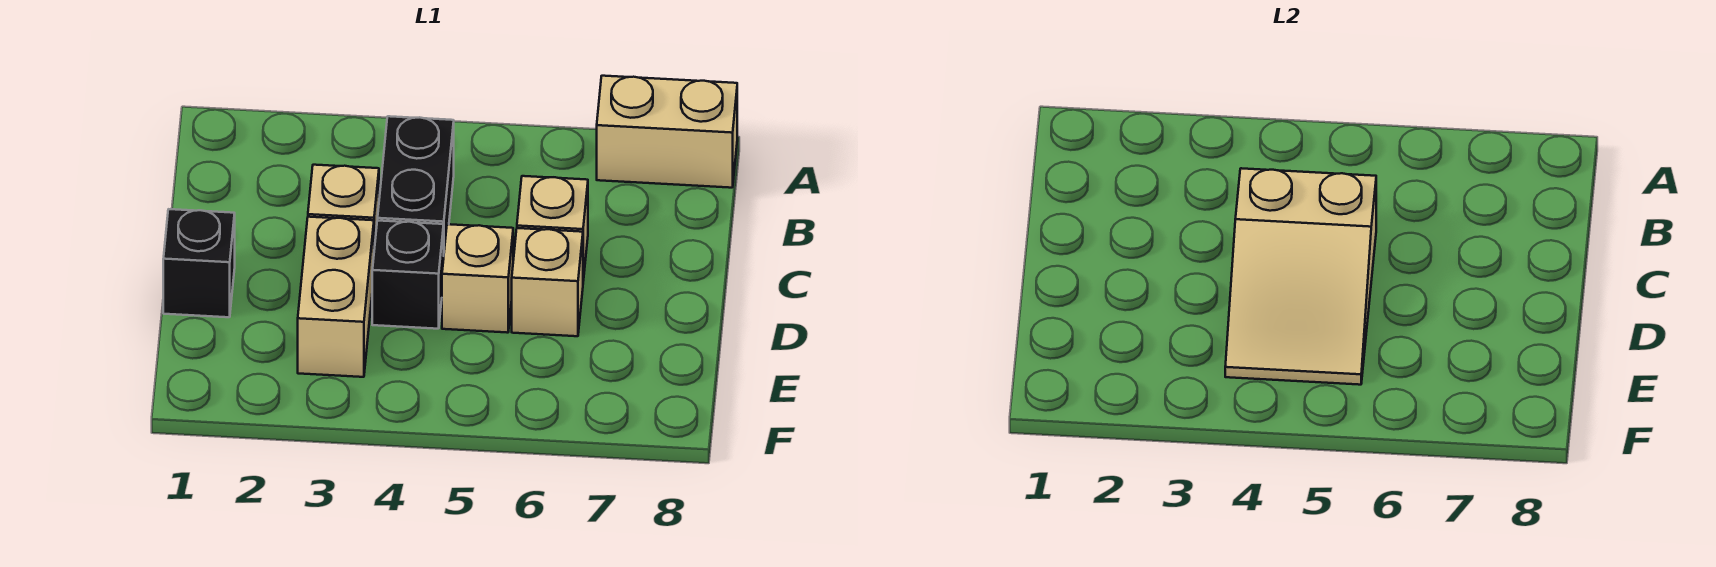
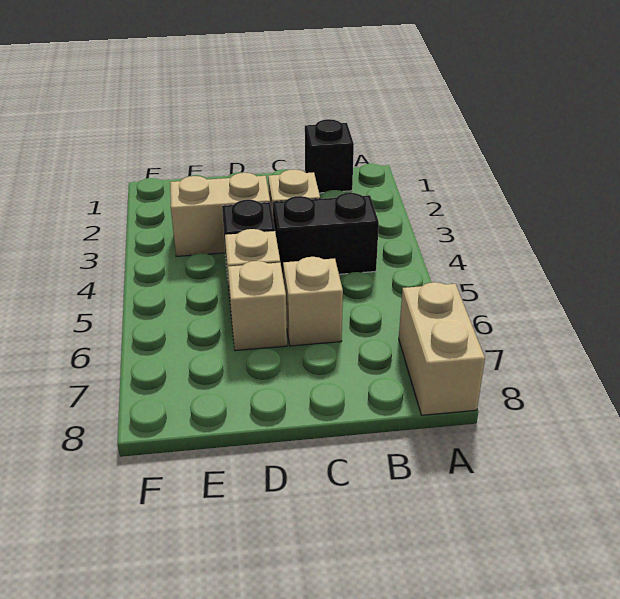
tan slope C4:E5 level 2 top C -> none
black brick D1 level 1 -> black brick B1 level 1

